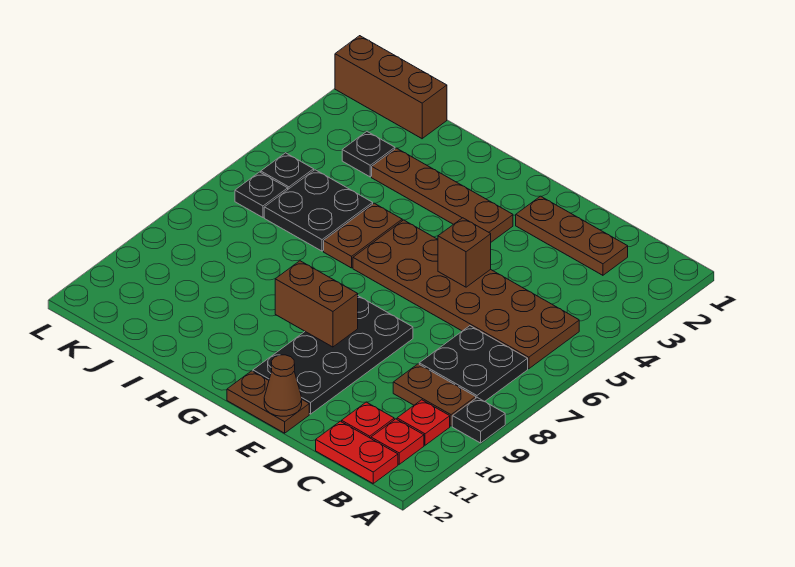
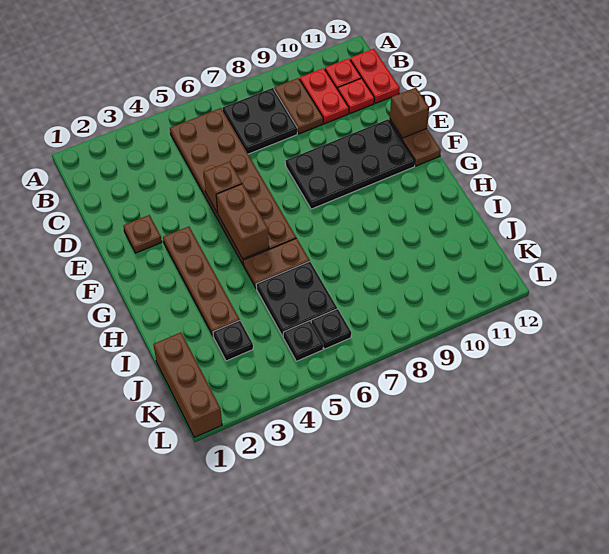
black plate A9 level 1 -> none
red plate B10 level 1 -> red plate B10:C10 level 1
brown plate C2:E2 level 1 -> brown plate E2 level 1
brown cone E12 level 2 -> brown brick E12 level 2
brown brick F9:G9 level 2 -> brown brick F5:G5 level 2

